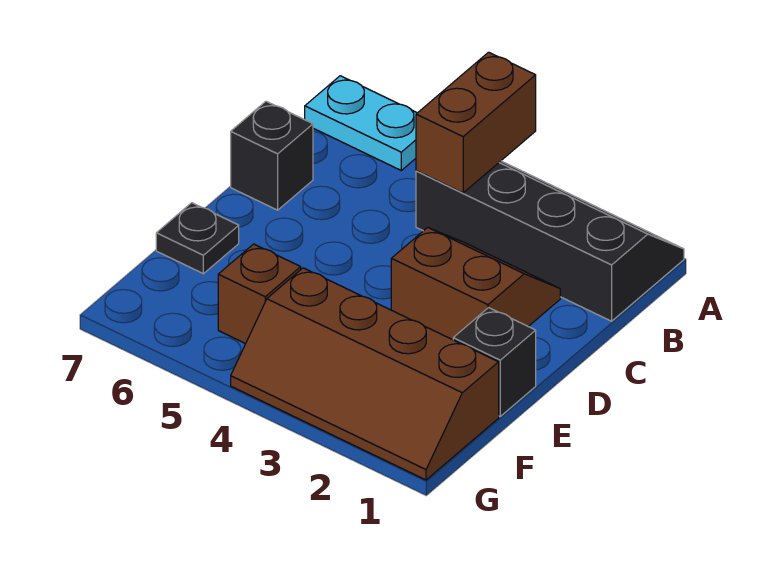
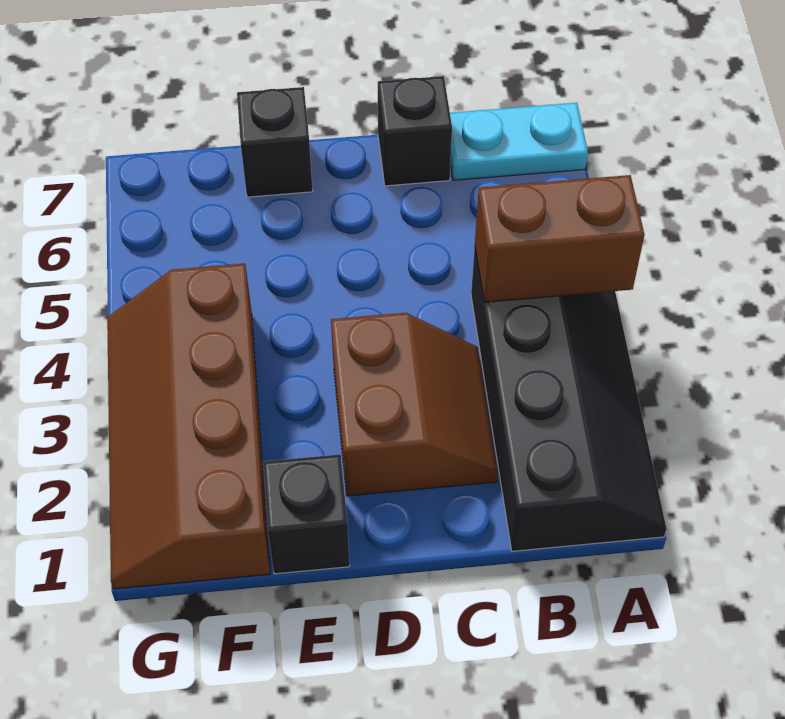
cyan plate A6:A7 level 1 -> cyan plate A7:B7 level 1
black plate E7 level 1 -> black brick E7 level 1
brown brick F5 level 1 -> none

